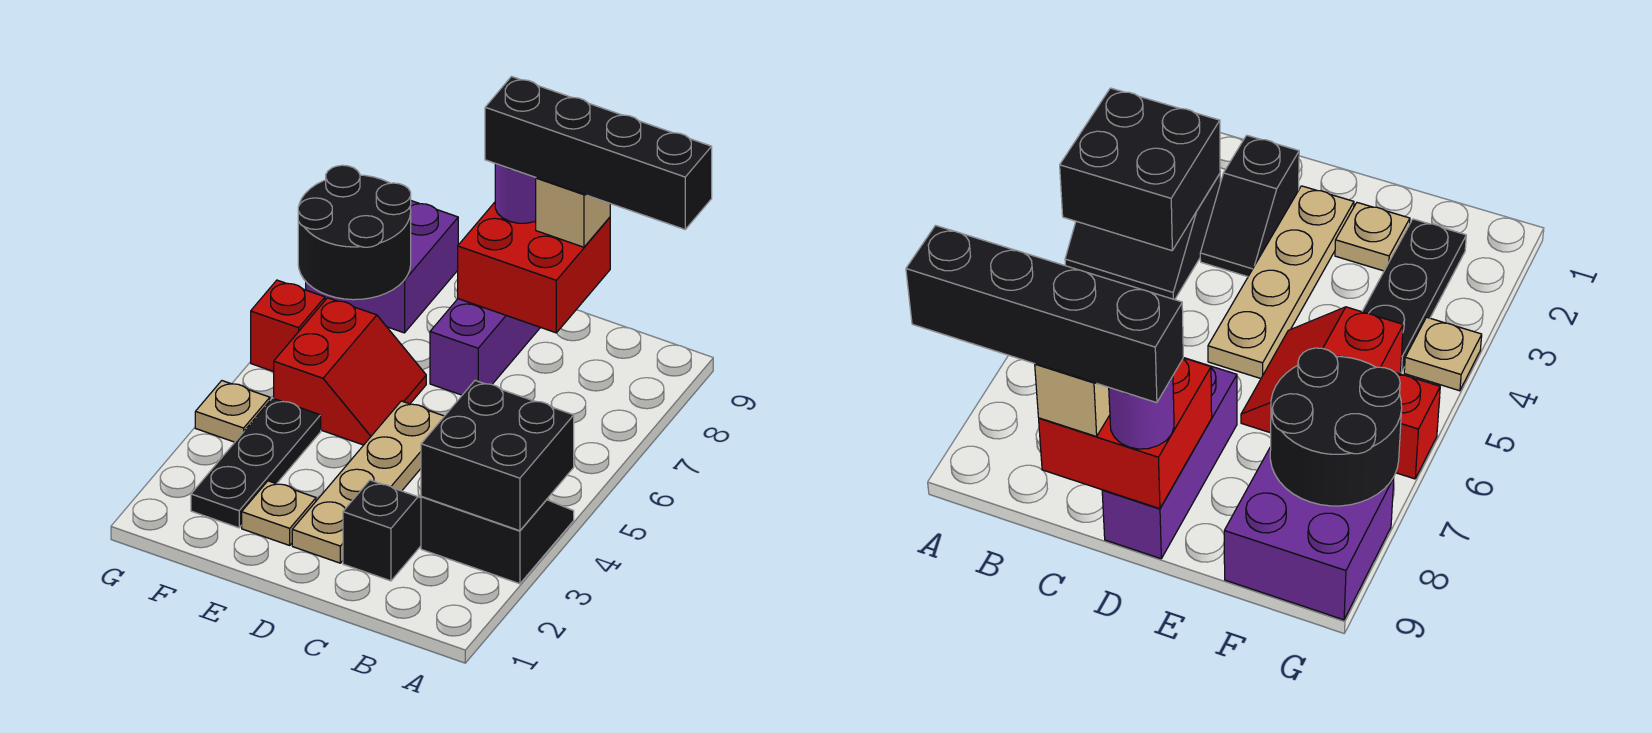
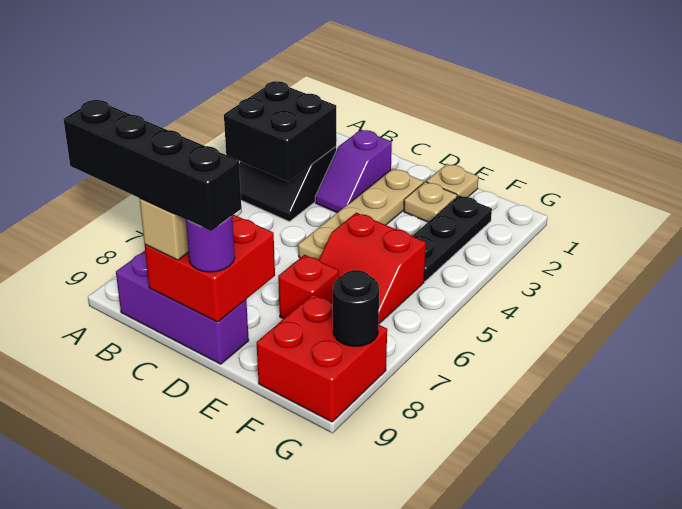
black slope C2:C3 level 1 top 2 -> purple slope C2:C3 level 1 top 2
purple brick D7:D9 level 1 -> purple brick B9:D9 level 1
red slope E5:F6 level 1 top F -> red slope E5:F6 level 1 top 5
black round brick F7:G8 level 2 -> black round brick G8 level 2
purple brick F8:G9 level 1 -> red brick F8:G9 level 1
tan plate G4 level 1 -> tan plate E1 level 1
red brick G6 level 1 -> red brick E7 level 1

